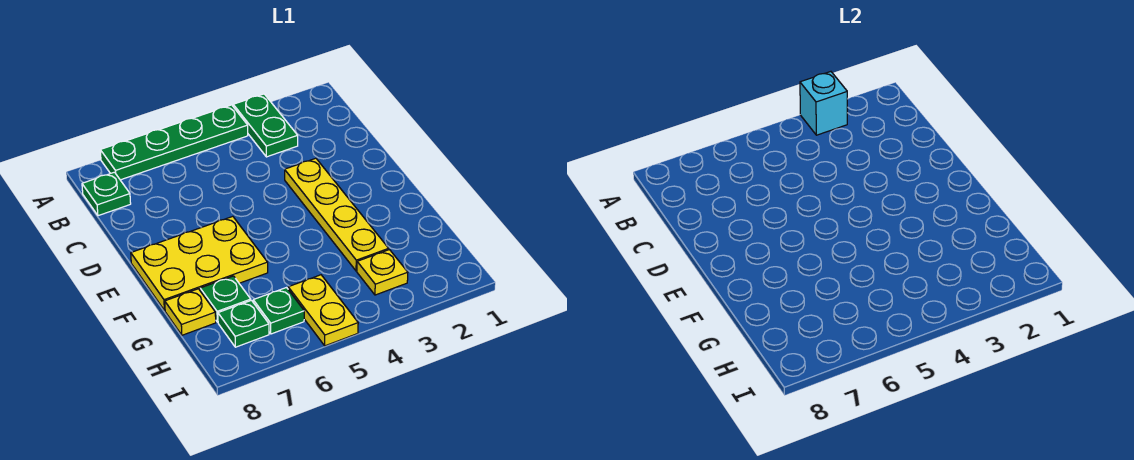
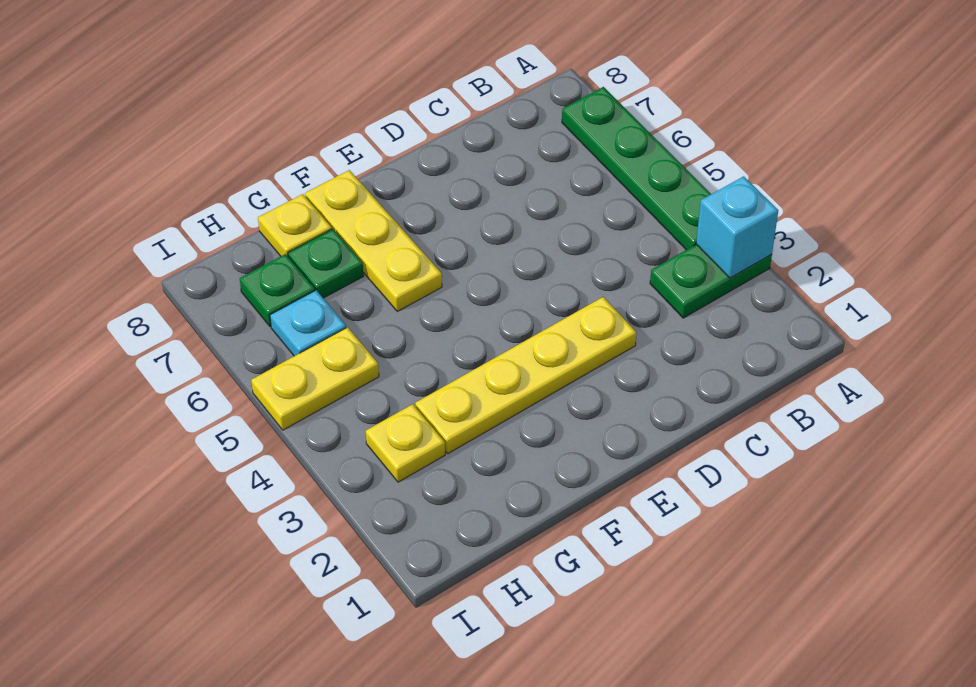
green plate B8 level 1 -> none
yellow plate E6:F8 level 1 -> yellow plate F6:F8 level 1
green plate H6 level 1 -> cyan plate H6 level 1

